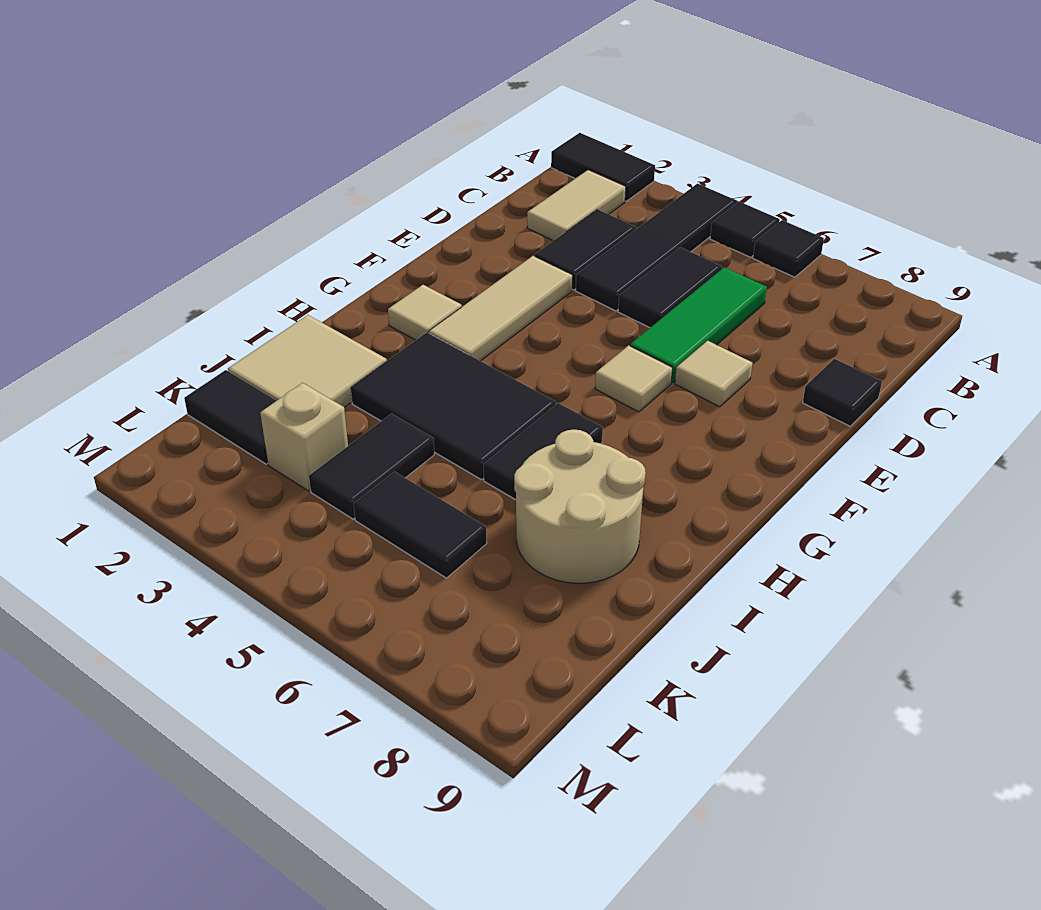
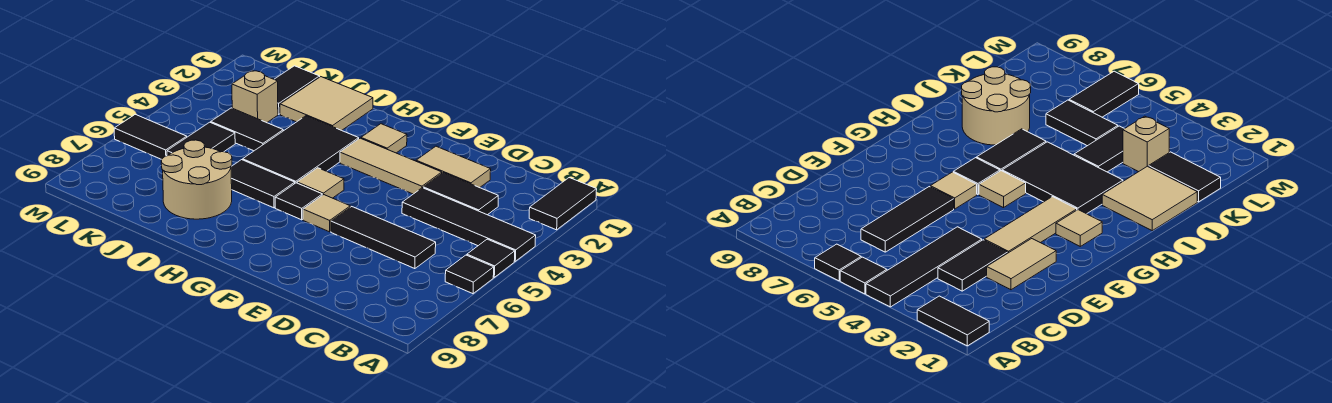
tan tile B2:C2 level 1 -> tan tile D2:E2 level 1
black tile C5:D5 level 1 -> black tile L6:M6 level 1
green tile C6:E6 level 1 -> black tile C6:E6 level 1
black tile D9 level 1 -> black tile G6 level 1
tan tile E7 level 1 -> tan tile G5 level 1

